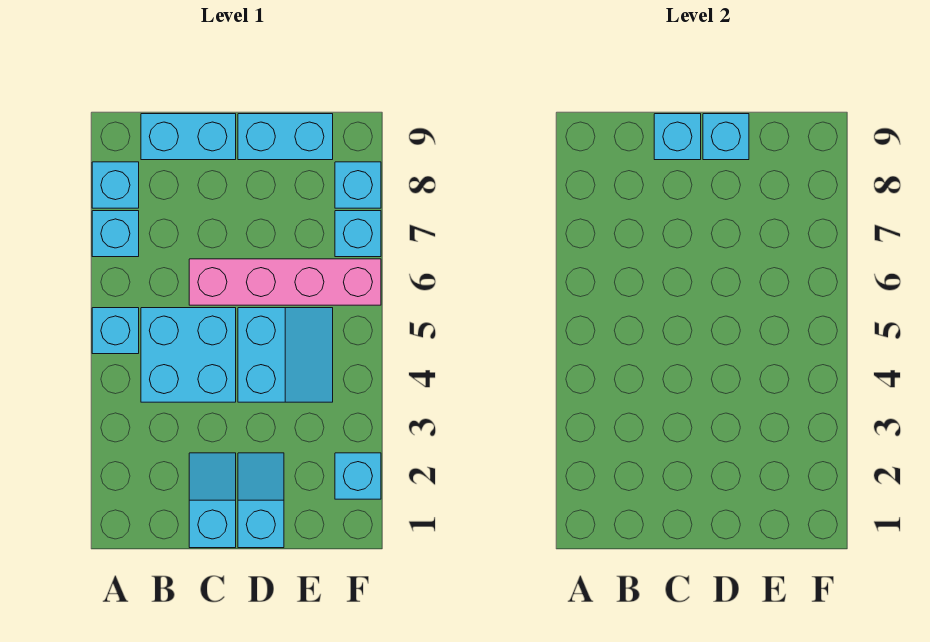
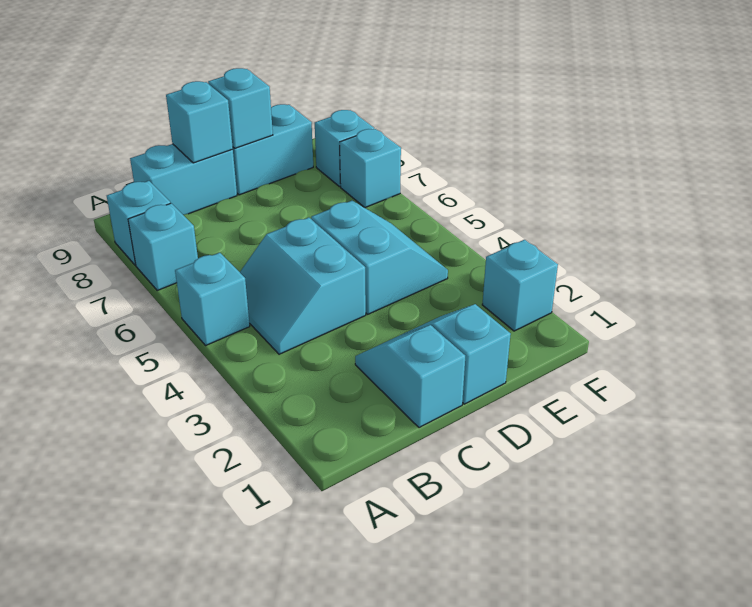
cyan brick B4:C5 level 1 -> cyan slope B4:C5 level 1 top C
pink brick C6:F6 level 1 -> none

